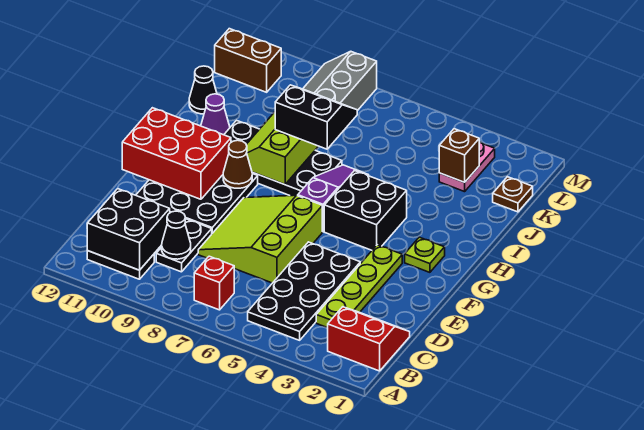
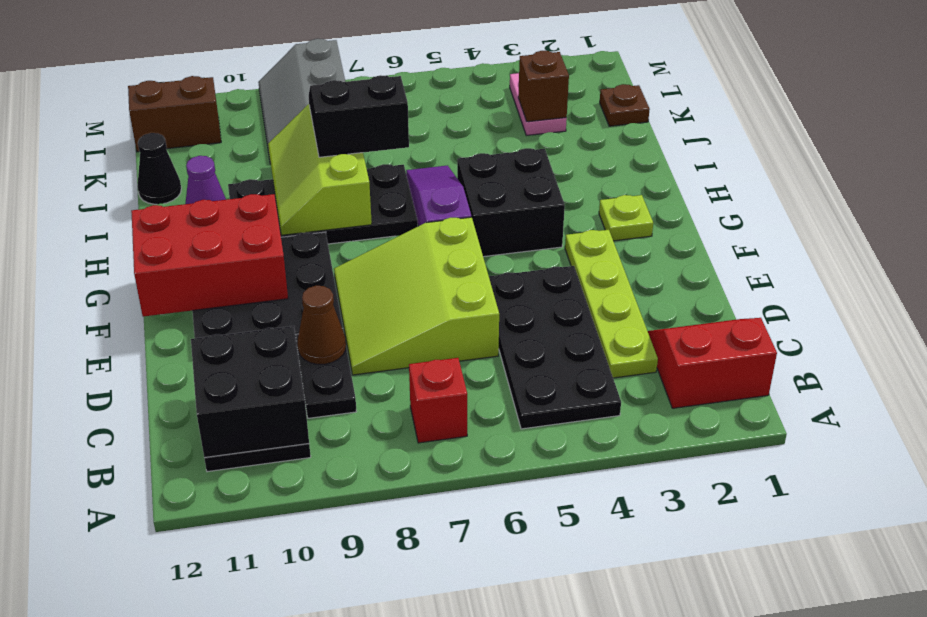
black cone C9 level 2 -> none
brown cone G9 level 2 -> brown cone D9 level 2

